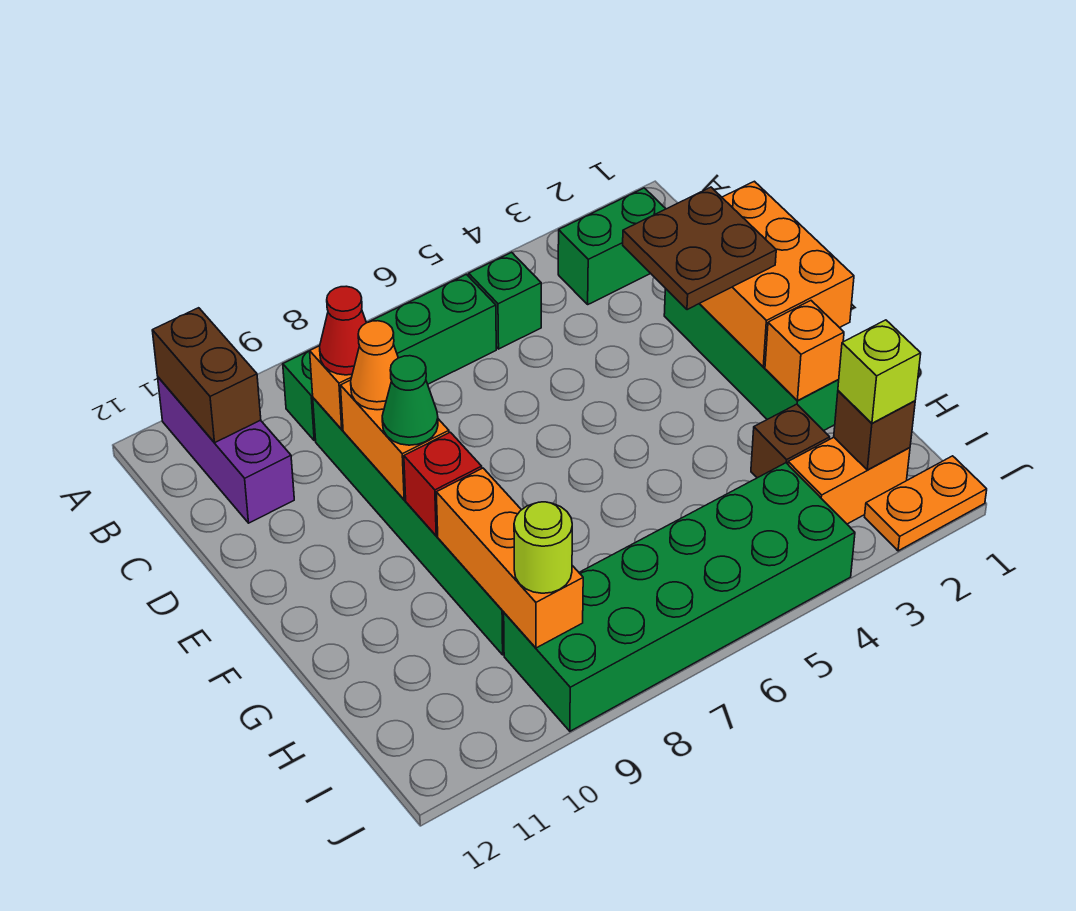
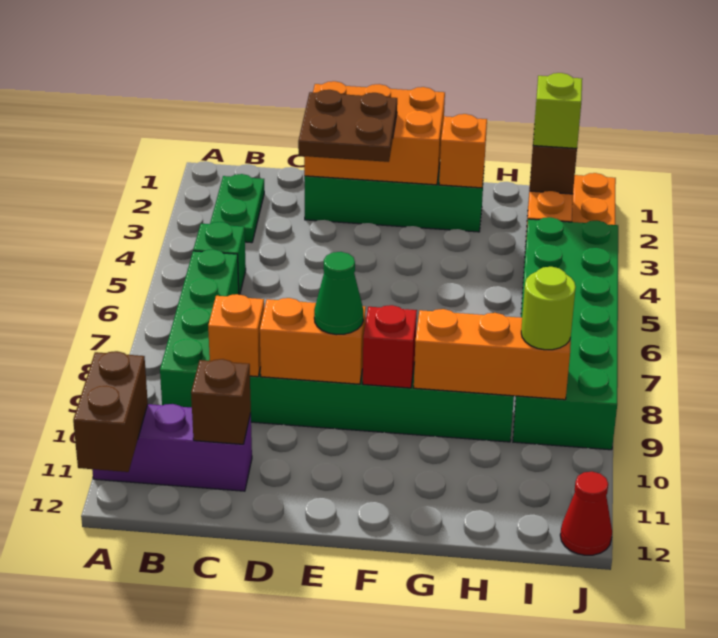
brown brick A11:B11 level 2 -> brown brick A11:A12 level 2
green brick B2:B3 level 1 -> green plate B2:B3 level 1
red cone C9 level 3 -> red cone J12 level 1
orange cone D9 level 3 -> none
brown brick H3 level 1 -> brown brick C11 level 2

